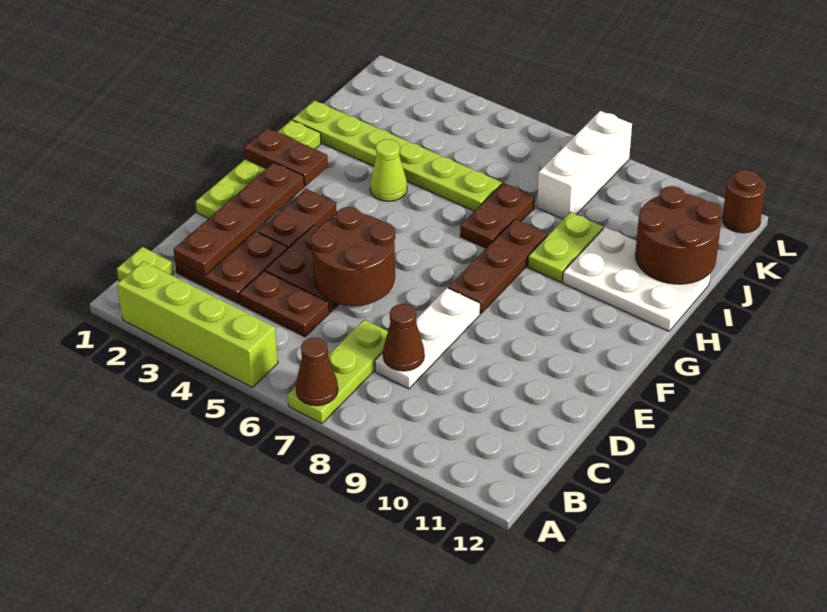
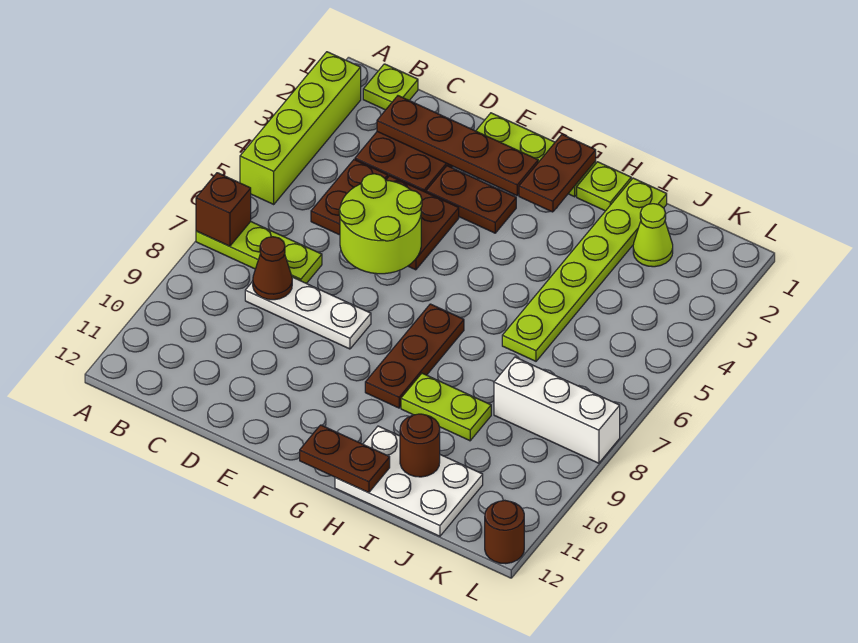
brown cone A7 level 2 -> brown brick A7 level 2
brown round brick D5:E6 level 2 -> lime round brick D5:E6 level 2
brown plate F8:H8 level 1 -> brown plate G7:G9 level 1
lime cone H4 level 1 -> lime cone J2 level 1
brown plate H7:I7 level 1 -> brown plate G12:H12 level 2
white plate H10:I12 level 1 -> white plate H11:J12 level 1
brown round brick I11:J12 level 2 -> brown round brick I11 level 2

